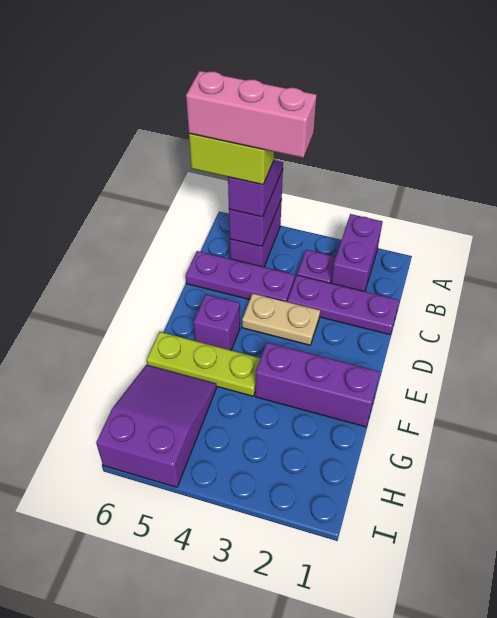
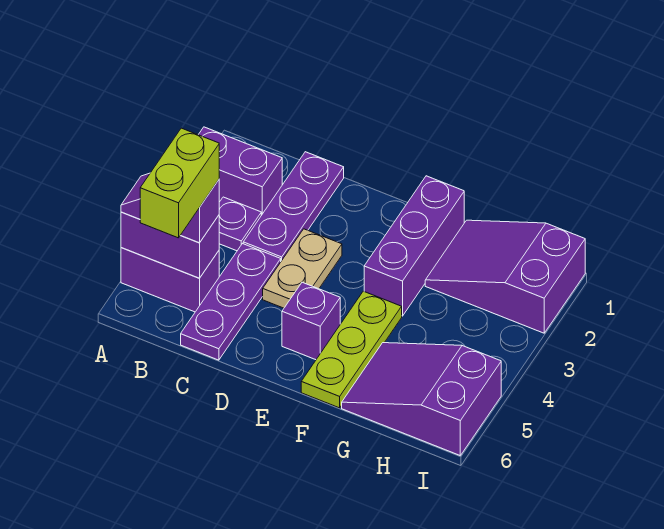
pink brick B4:B6 level 5 -> none
none -> purple slope G1:I2 level 1 top I

